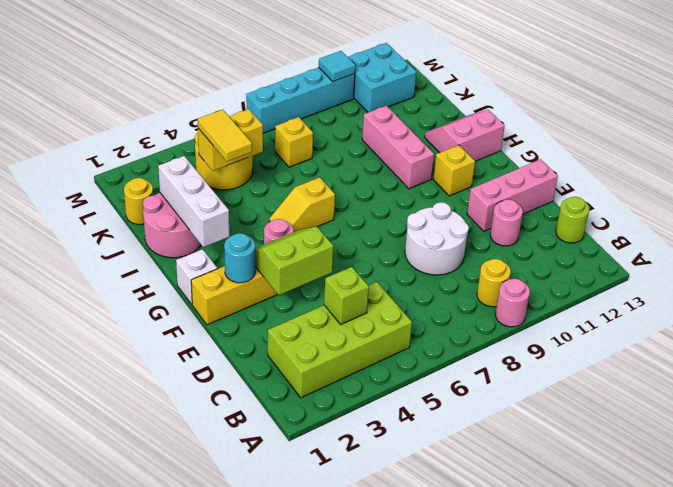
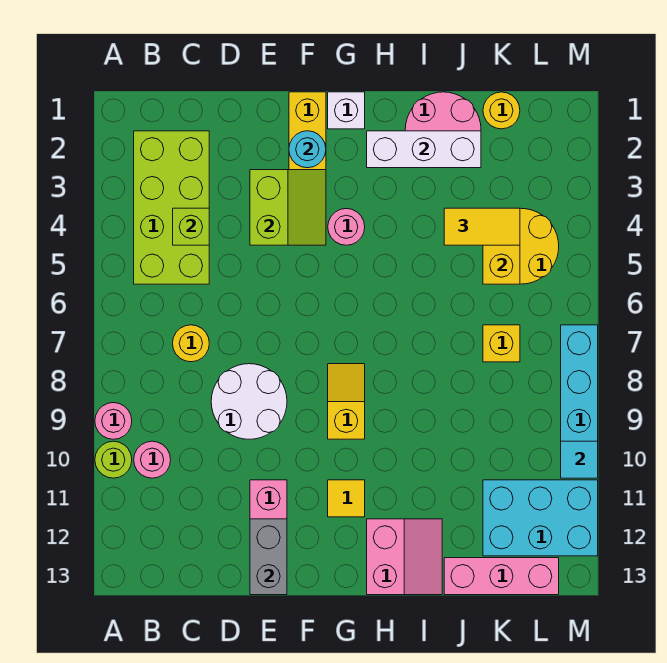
yellow round brick B9 level 1 -> yellow round brick C7 level 1
lime round brick C13 level 1 -> lime round brick A10 level 1
pink round brick D11 level 1 -> pink round brick B10 level 1
none -> grey brick E12:E13 level 2
yellow brick G11 level 1 -> yellow tile G11 level 1
yellow slope H5:H6 level 1 top 6 -> yellow slope G8:G9 level 1 top 9
pink brick H10:J10 level 1 -> pink brick J13:L13 level 1
cyan brick L11:M12 level 1 -> cyan brick K11:M12 level 1

